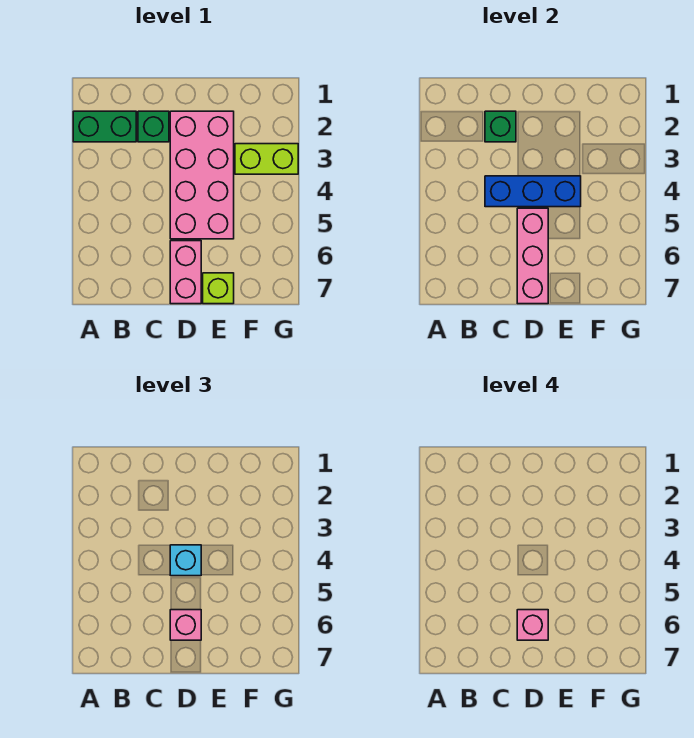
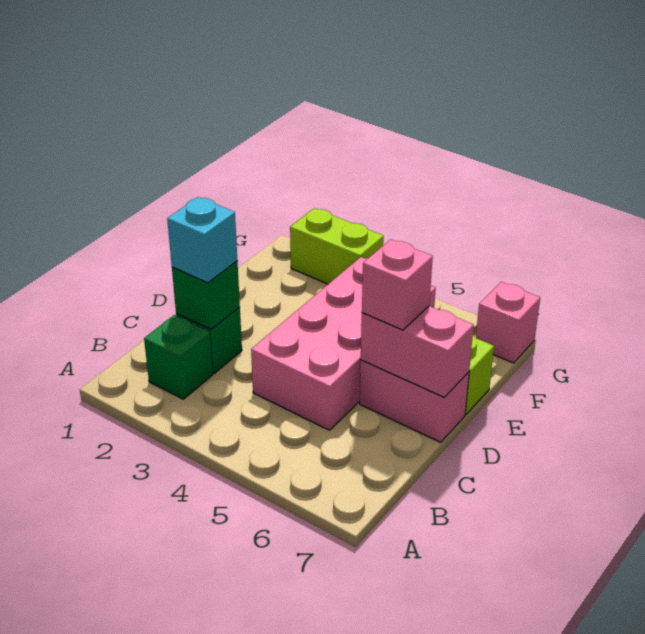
green brick A2:B2 level 1 -> green brick B2 level 1
blue brick C4:E4 level 2 -> none
pink brick D2:E5 level 1 -> pink brick C4:F5 level 1
cyan brick D4 level 3 -> cyan brick C2 level 3
pink brick D5:D7 level 2 -> pink brick D6:D7 level 2
pink brick D6 level 4 -> pink brick G7 level 1
lime brick F3:G3 level 1 -> lime brick G2:G3 level 1

